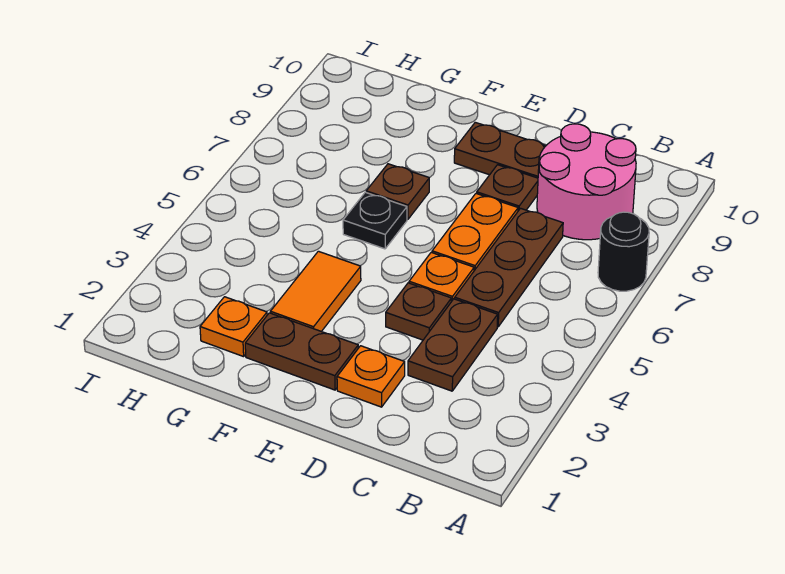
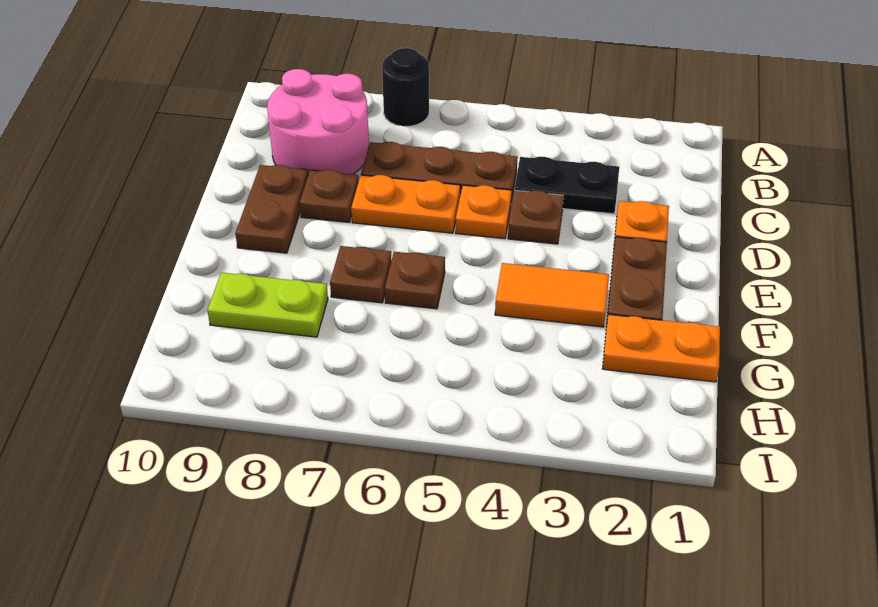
brown plate C3:C4 level 1 -> black plate C3:C4 level 1
black plate F6 level 1 -> brown plate F6 level 1
orange plate G2 level 1 -> orange plate G1:G2 level 1
none -> lime plate G8:G9 level 1

